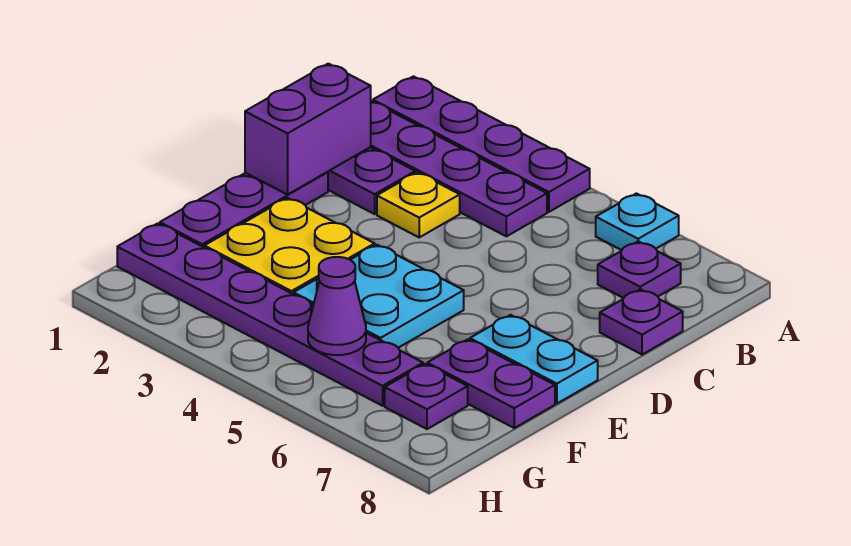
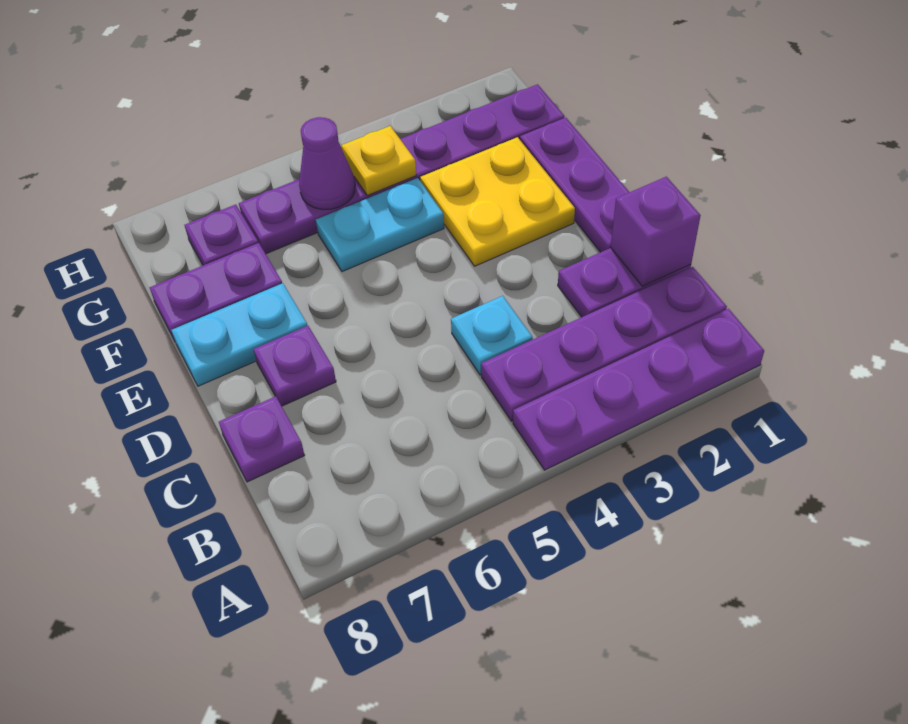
cyan plate A6 level 1 -> cyan plate C4 level 1
purple plate B7 level 1 -> purple plate D7 level 1
purple brick C1:D1 level 2 -> purple brick C1 level 2
yellow plate C3 level 1 -> yellow plate G4 level 2
cyan plate E4:F5 level 1 -> cyan plate F4:F5 level 1

